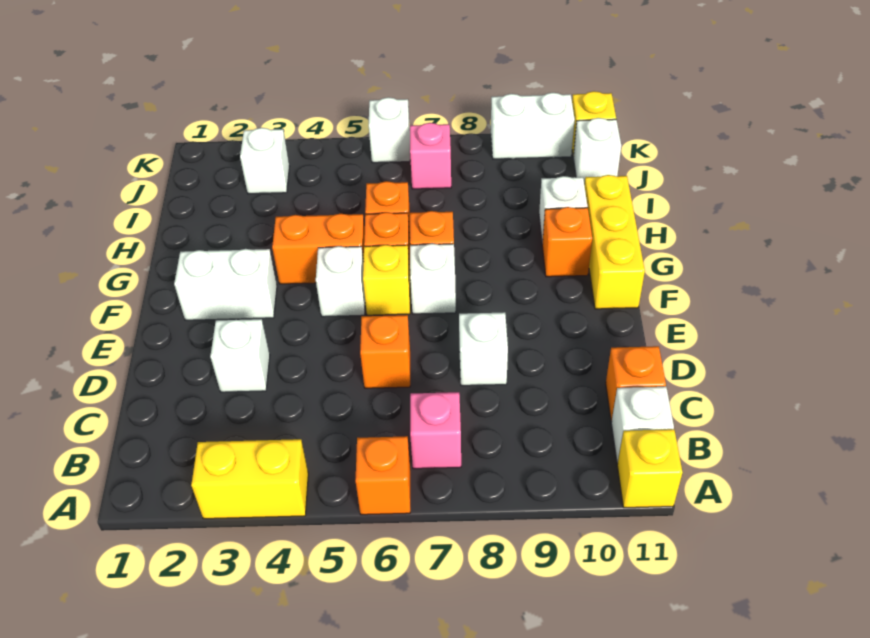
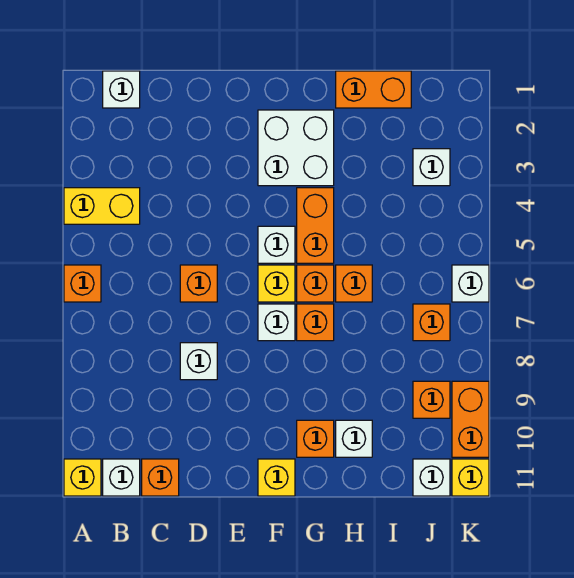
yellow brick A3:A4 level 1 -> yellow brick A4:B4 level 1
pink brick B7 level 1 -> none
white brick D3 level 1 -> white brick B1 level 1
white brick F2:F3 level 1 -> white brick F2:G3 level 1
yellow brick F11:H11 level 1 -> yellow brick F11 level 1
none -> orange brick H1:I1 level 1
pink brick J7 level 1 -> orange brick J7 level 1
none -> orange brick J9 level 1
white brick K9:K10 level 1 -> orange brick K9:K10 level 1

